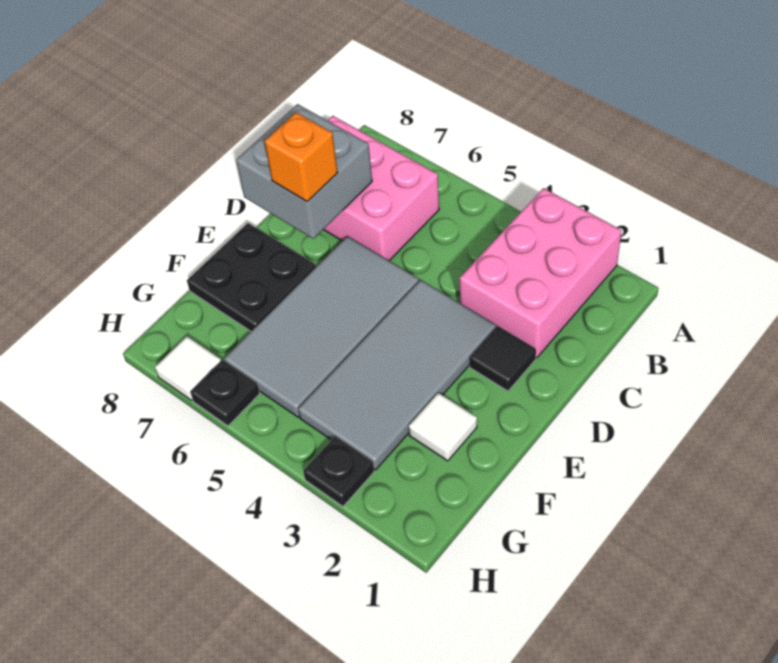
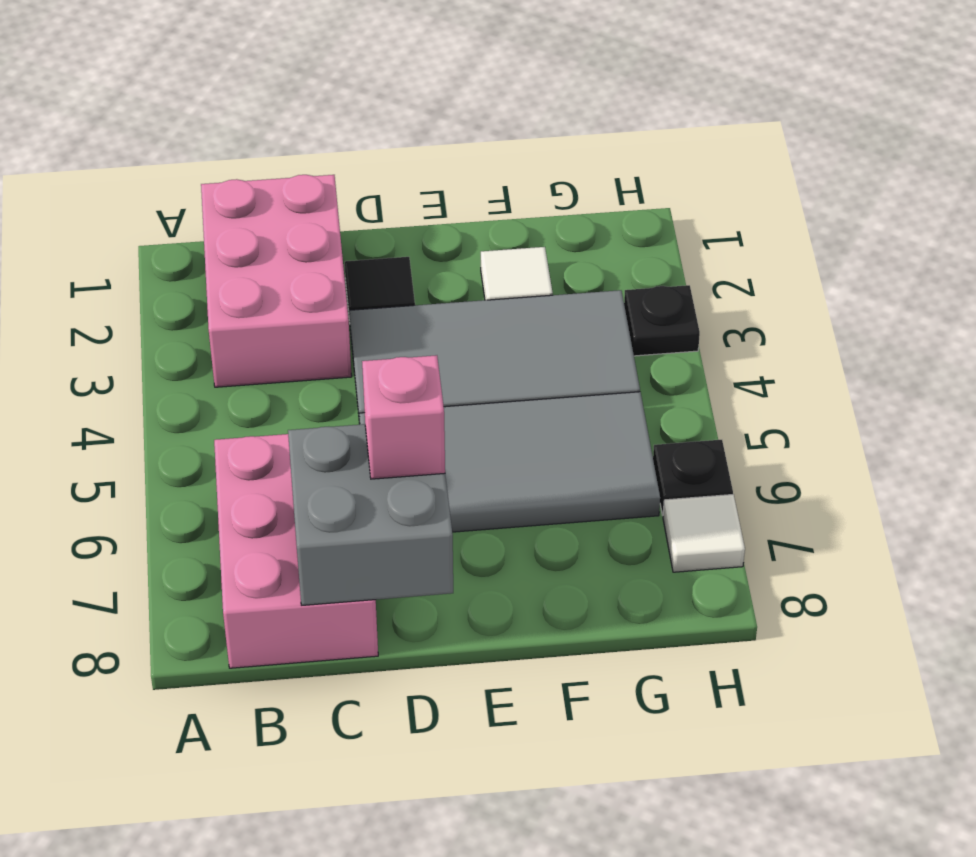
pink brick A2:C3 level 1 -> pink brick B1:C3 level 1
orange brick D7 level 3 -> pink brick D7 level 3
black plate E7:F8 level 1 -> none

